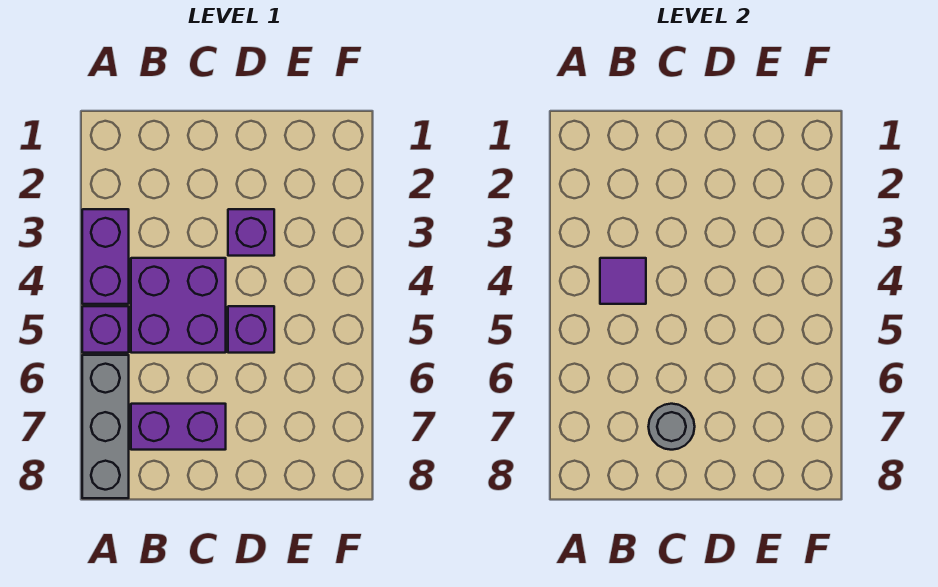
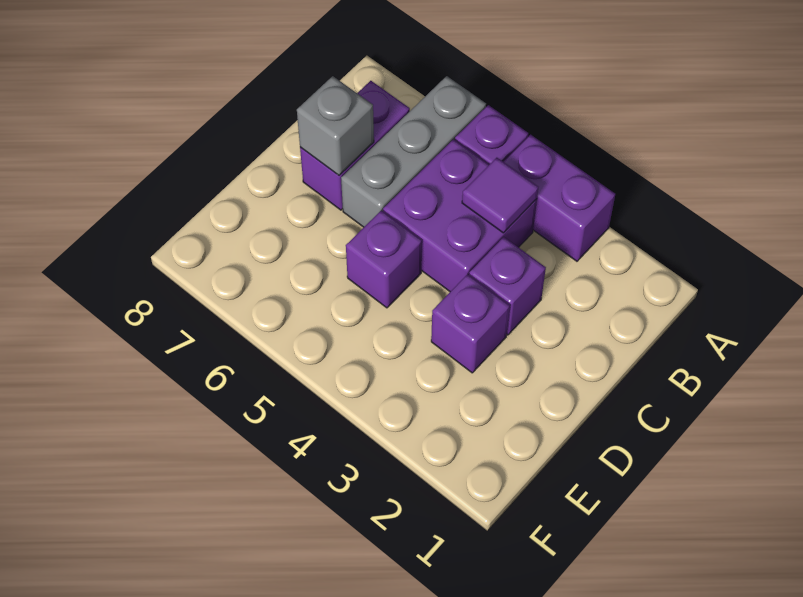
grey brick A6:A8 level 1 -> grey brick A6:C6 level 1
none -> purple brick C3 level 1
grey round brick C7 level 2 -> grey brick C7 level 2

